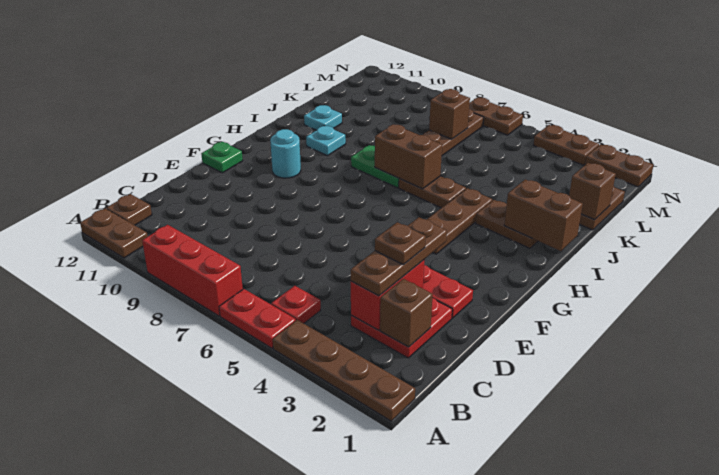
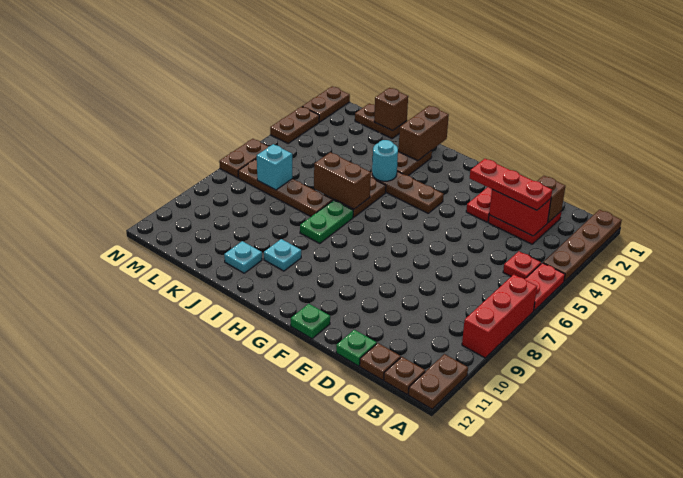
brown plate C3:E3 level 3 -> red plate C3:E3 level 3
brown plate D3 level 4 -> brown plate C12 level 1
none -> green plate D12 level 1
cyan round brick G10 level 1 -> cyan round brick I4 level 2
brown brick I6:I7 level 2 -> brown brick I6:J6 level 2
brown brick L7 level 2 -> cyan brick L7 level 2

